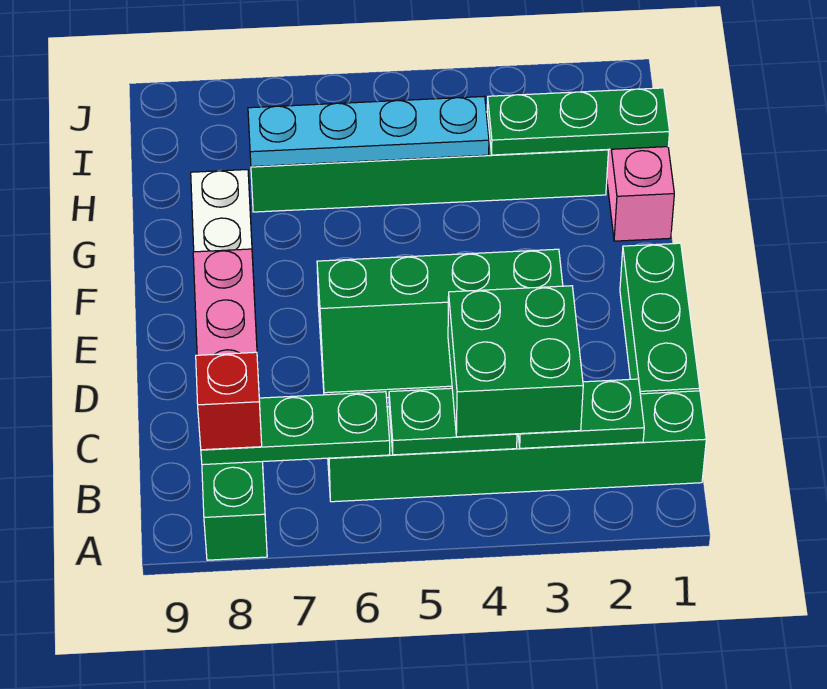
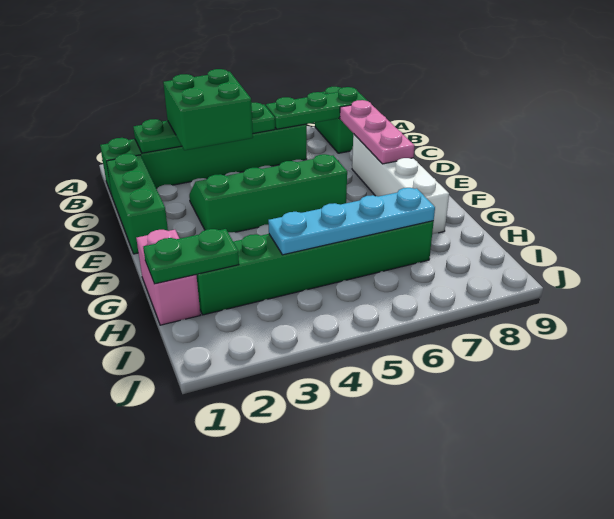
red brick B8 level 3 -> none
green plate H1:H3 level 2 -> green plate H1:H2 level 2

